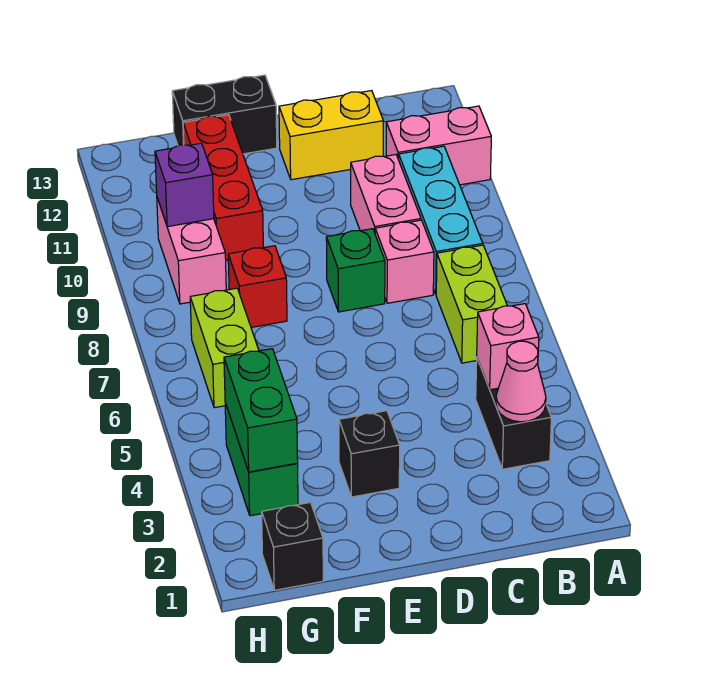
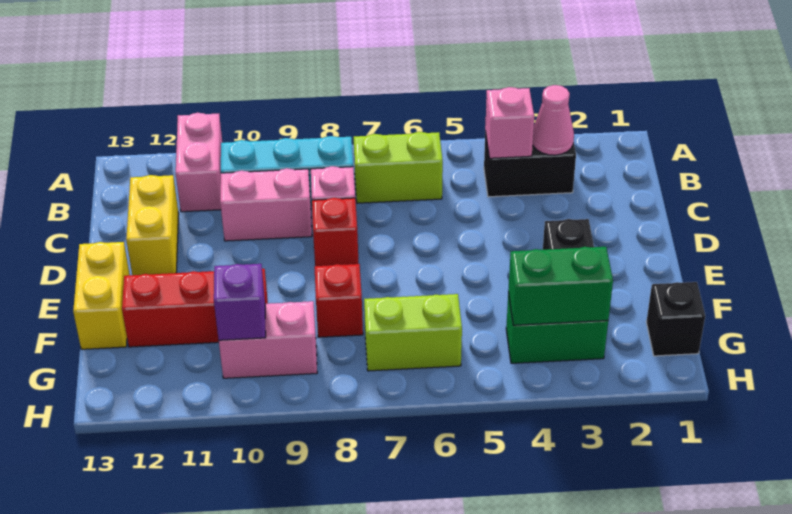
green brick D8 level 1 -> red brick D8 level 1
black brick E13:F13 level 1 -> yellow brick E13:F13 level 1

